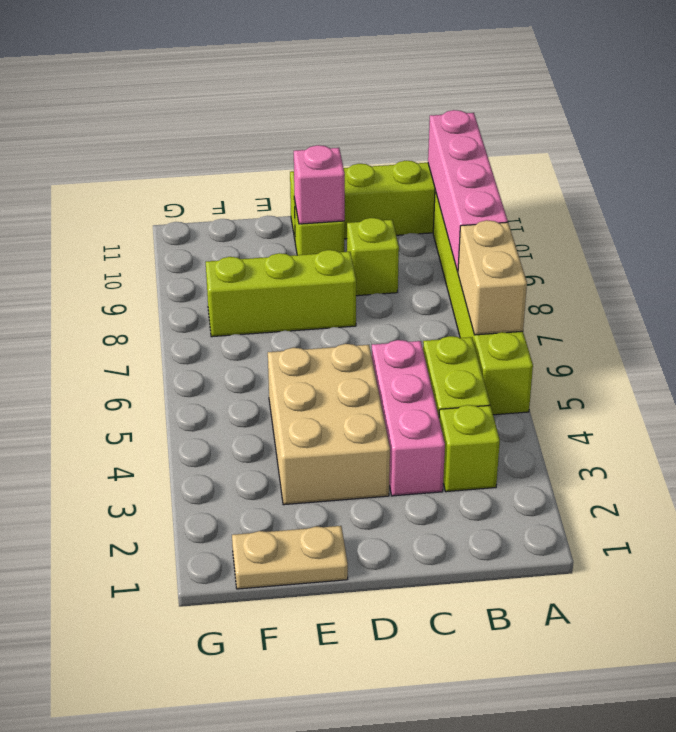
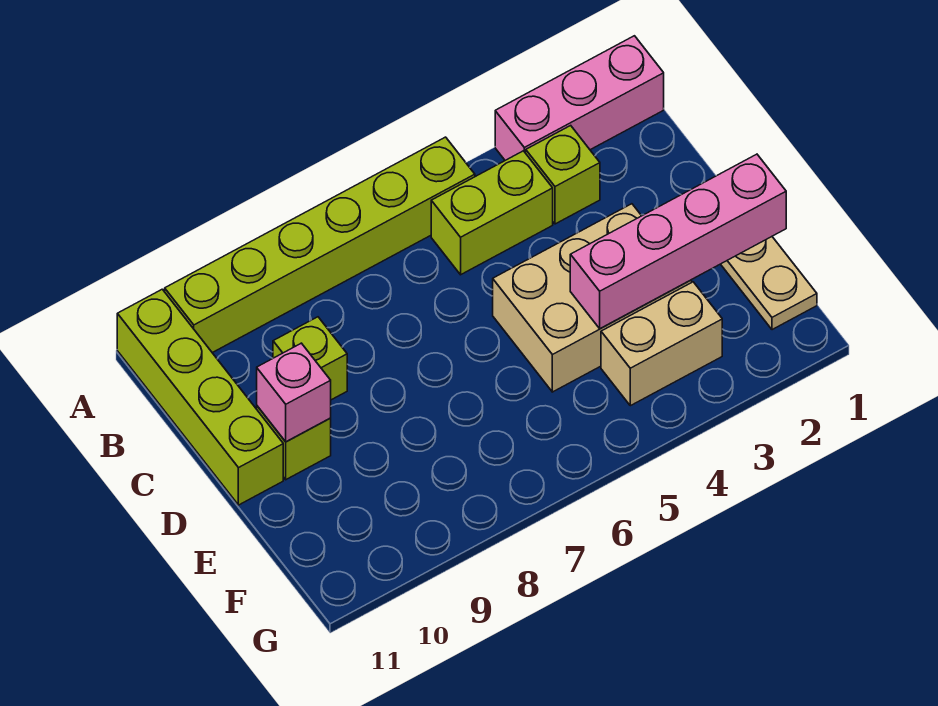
tan brick A6:A7 level 2 -> tan brick F3:F4 level 1
pink brick A8:A11 level 2 -> pink brick E1:E4 level 2
pink brick C3:C5 level 1 -> pink brick A1:A3 level 1
lime brick D8:F8 level 1 -> none

